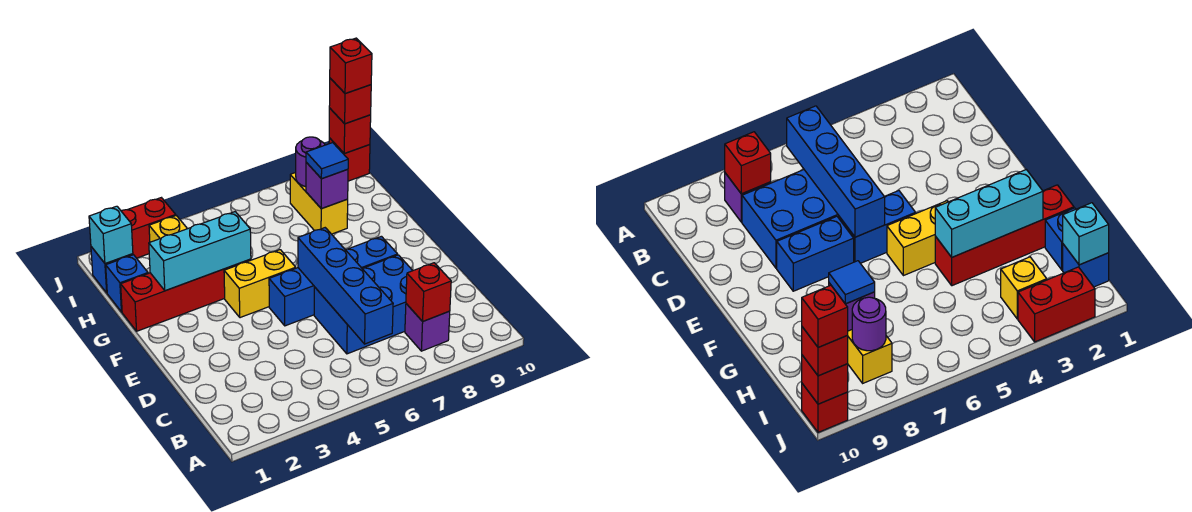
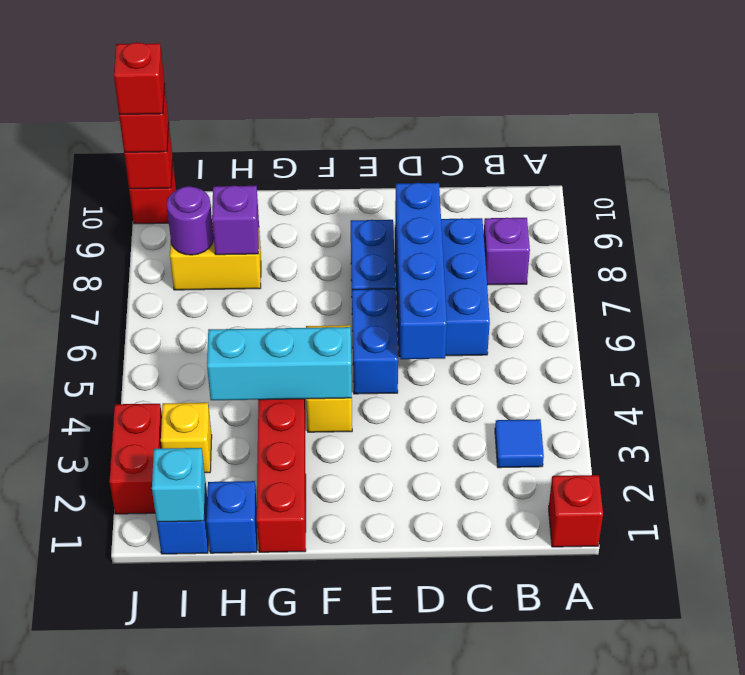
blue brick B6:E6 level 2 -> blue brick D5:D8 level 2
red brick B8 level 2 -> red brick A1 level 1
cyan brick G2:G4 level 2 -> cyan brick F4:H4 level 2
blue tile H8 level 3 -> blue tile B3 level 1

